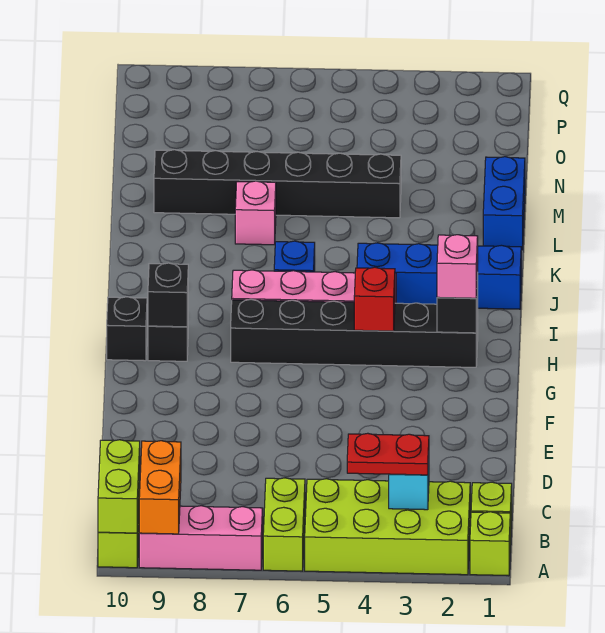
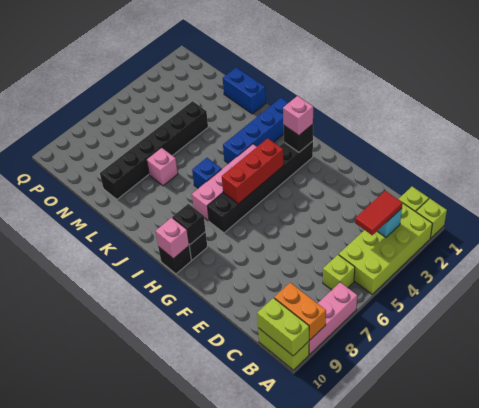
lime brick A6:B6 level 1 -> lime brick B6 level 1
red plate B3:B4 level 3 -> red tile B3:B4 level 3
red brick H4 level 2 -> red brick H4:H6 level 2
none -> pink brick H10 level 2

